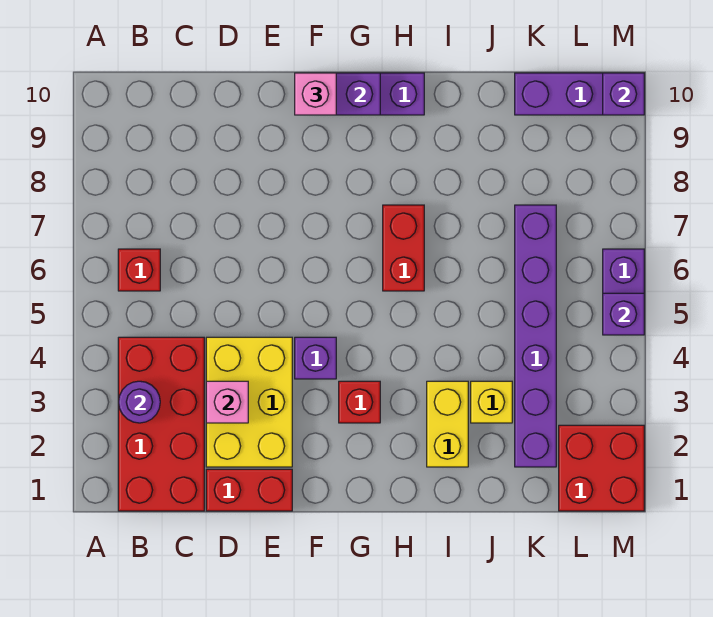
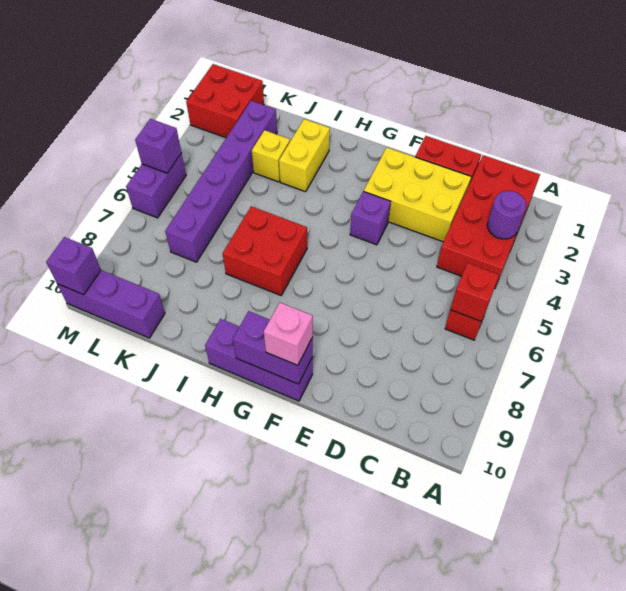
yellow brick D2:E4 level 1 -> yellow brick D2:F3 level 1
pink brick D3 level 2 -> none
red brick G3 level 1 -> red brick B6 level 2
red brick H6:H7 level 1 -> red brick H6:I7 level 1

